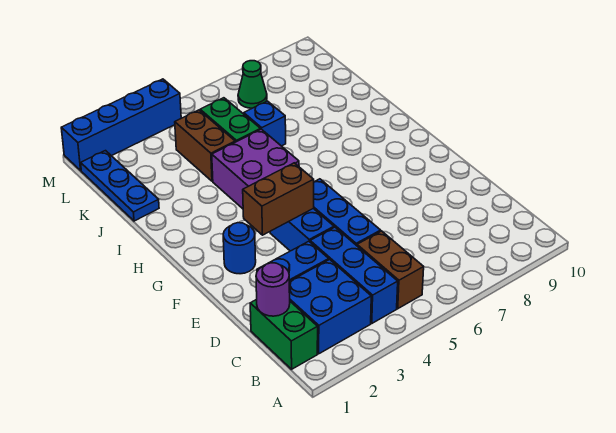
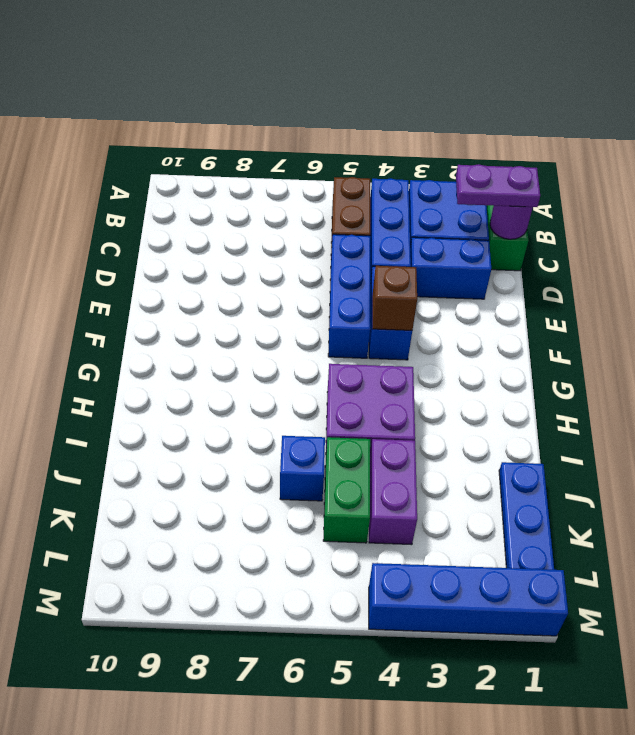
none -> purple plate C1:C2 level 3
blue round brick F2 level 1 -> none
brown brick F3:F4 level 2 -> brown brick F4 level 2
brown brick J4:K4 level 1 -> purple brick J4:K4 level 1
green cone L7 level 1 -> none

